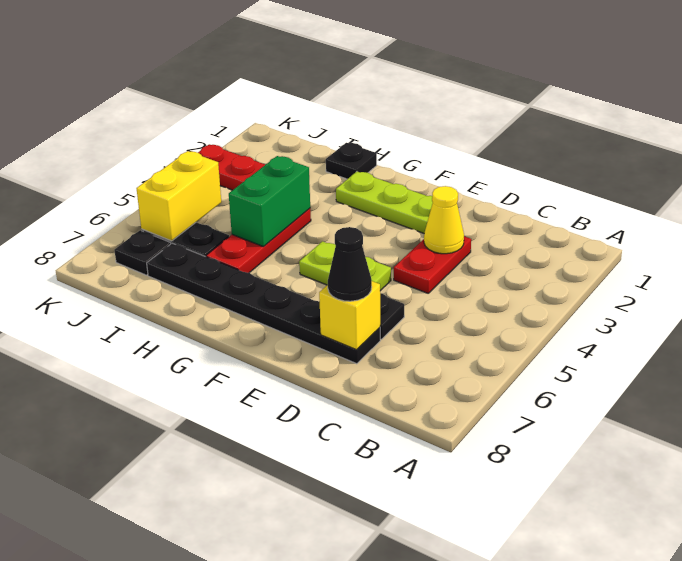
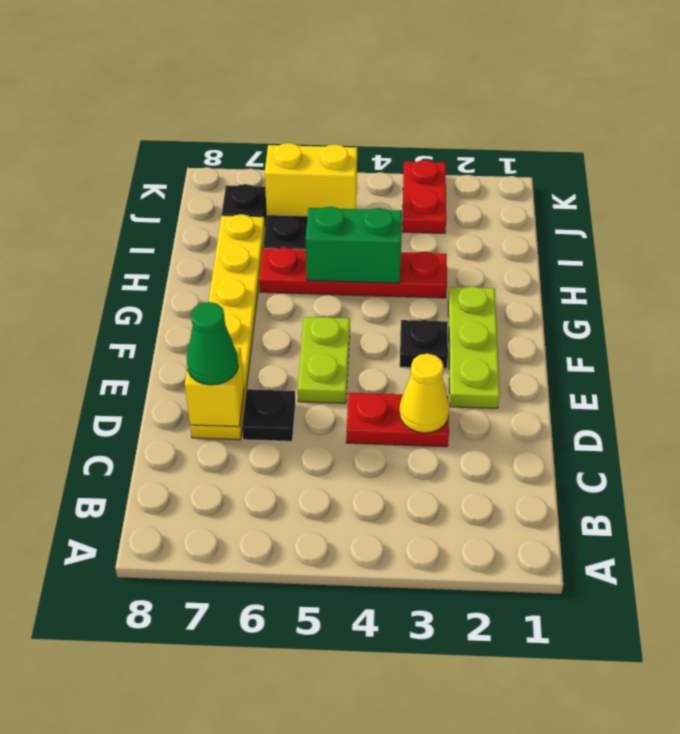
black plate D7:I7 level 1 -> yellow plate D7:I7 level 1
black cone D7 level 3 -> green cone D7 level 3
black plate H1 level 1 -> black plate F3 level 1
red plate H4:H6 level 1 -> red plate H3:H6 level 1

